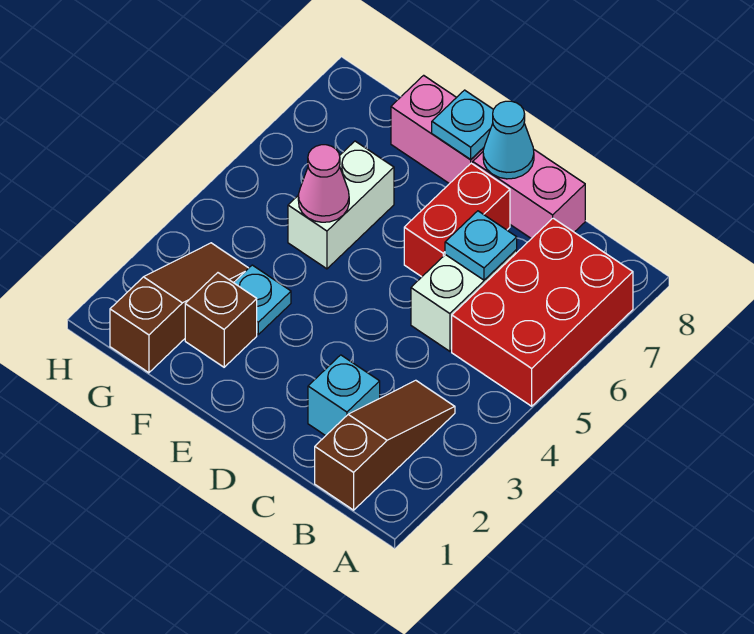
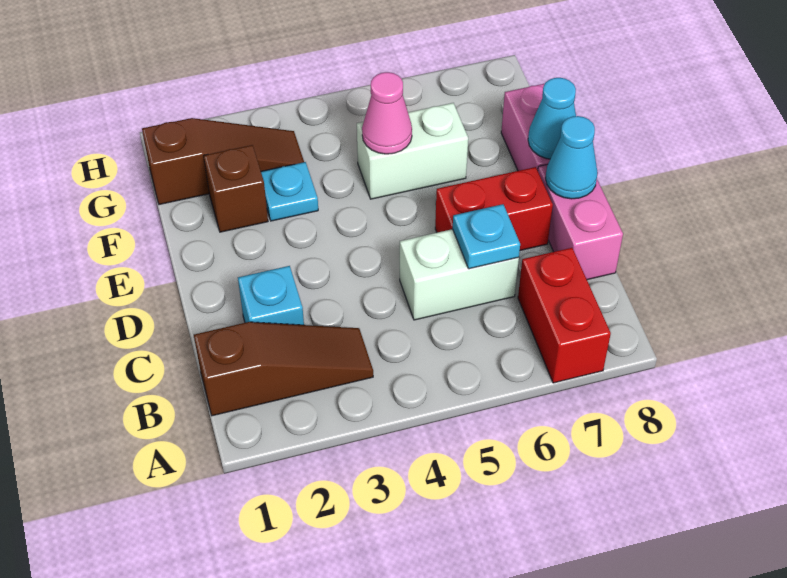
red brick A5:B7 level 1 -> red brick A7:B7 level 1
cyan plate E8 level 2 -> cyan cone E8 level 2

